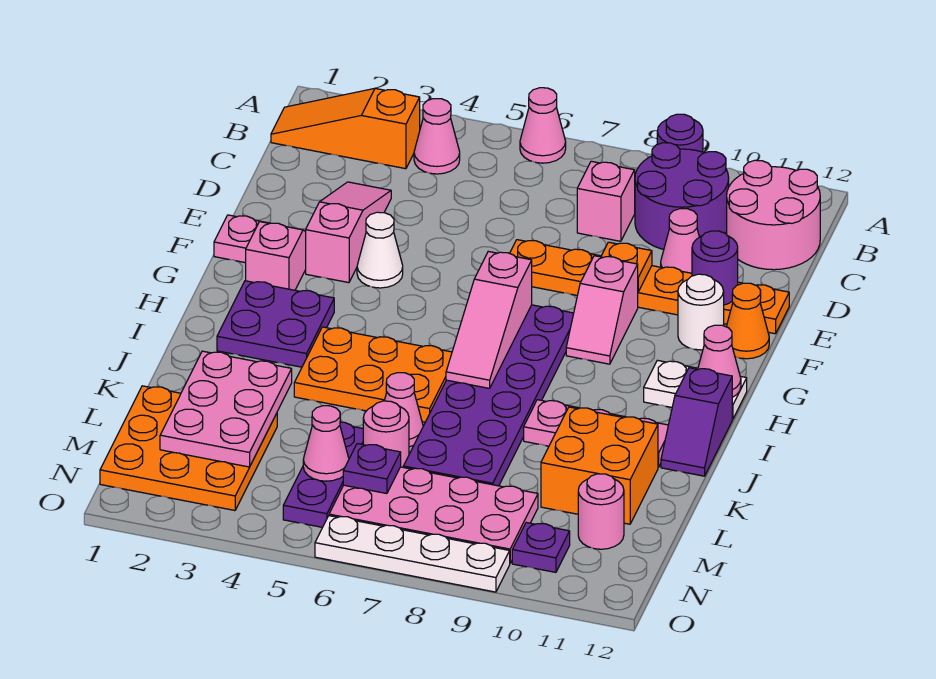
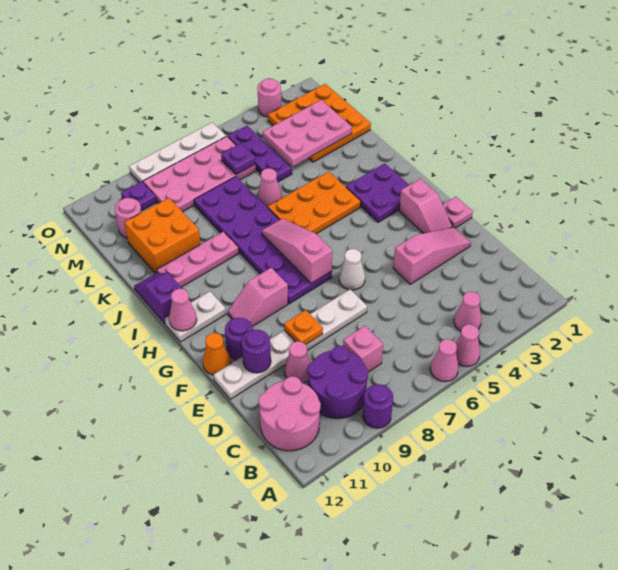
orange slope B1:B3 level 1 top 3 -> none
pink slope D3:F3 level 1 top F -> pink slope E2:E4 level 1 top 4
orange plate E7:E12 level 1 -> white plate E7:E12 level 1
white cone F4 level 1 -> white cone F6 level 1
pink slope F9:G9 level 1 top F -> pink slope G9:G10 level 1 top 9
white round brick F11 level 1 -> purple round brick F11 level 1
pink plate K2:M3 level 2 -> pink plate L2:M4 level 2
pink round brick L6 level 1 -> pink round brick O3 level 1
pink cone M5 level 2 -> pink cone A5 level 1

